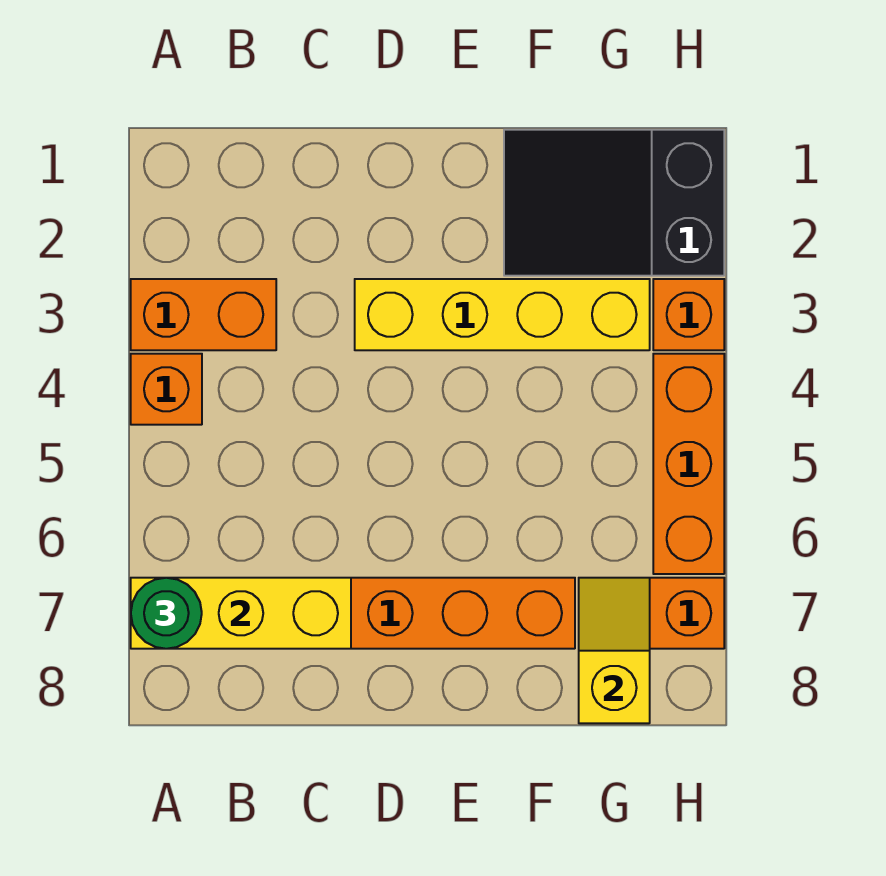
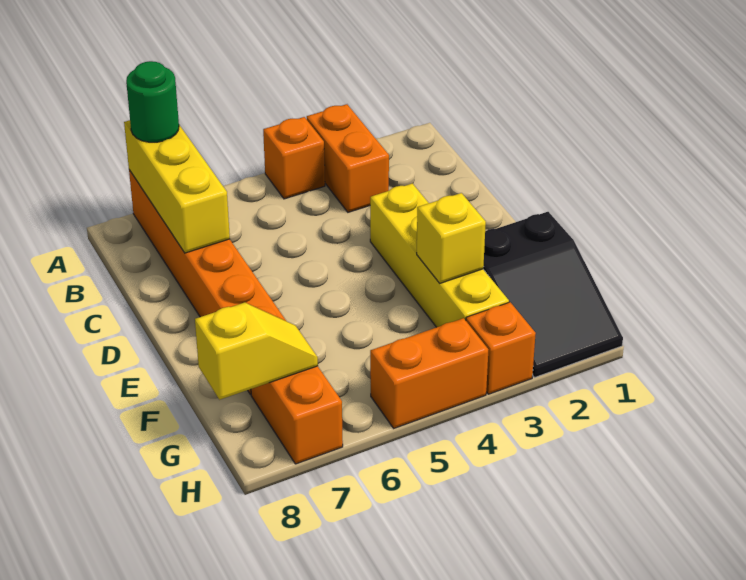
black slope F1:H2 level 1 top H -> black slope F1:H2 level 1 top F
none -> yellow brick F3 level 2
orange brick H4:H6 level 1 -> orange brick H4:H5 level 1

